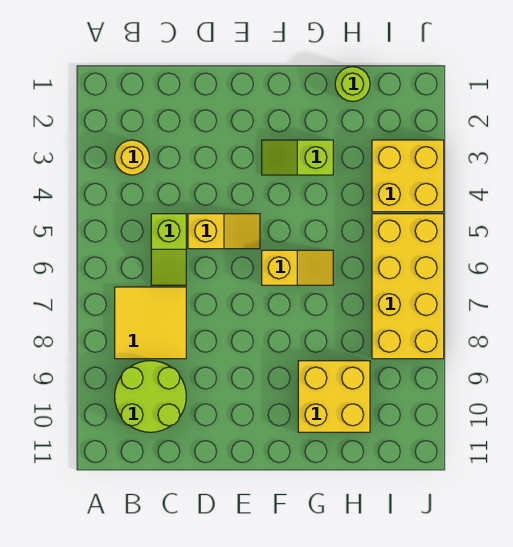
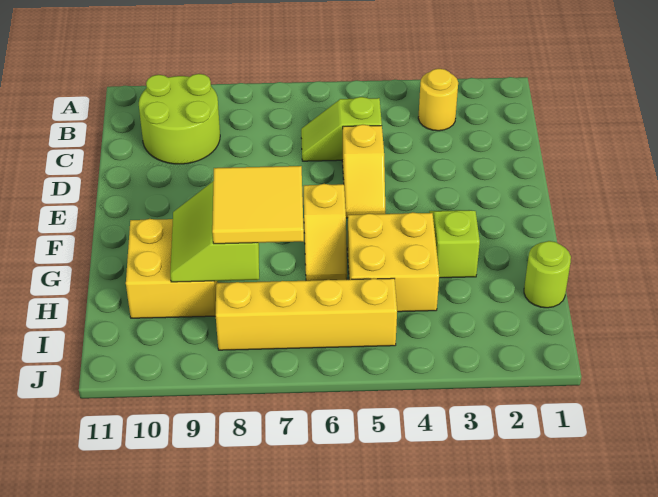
yellow tile B7:C8 level 1 -> yellow tile G7:H8 level 3
none -> lime slope G8:H9 level 2 top 8
yellow brick I3:J4 level 1 -> yellow brick G4:H5 level 1
yellow brick I5:J8 level 1 -> yellow brick I5:I8 level 1

